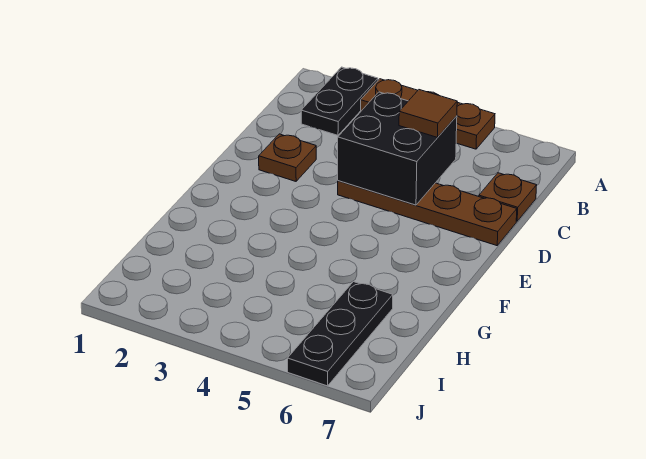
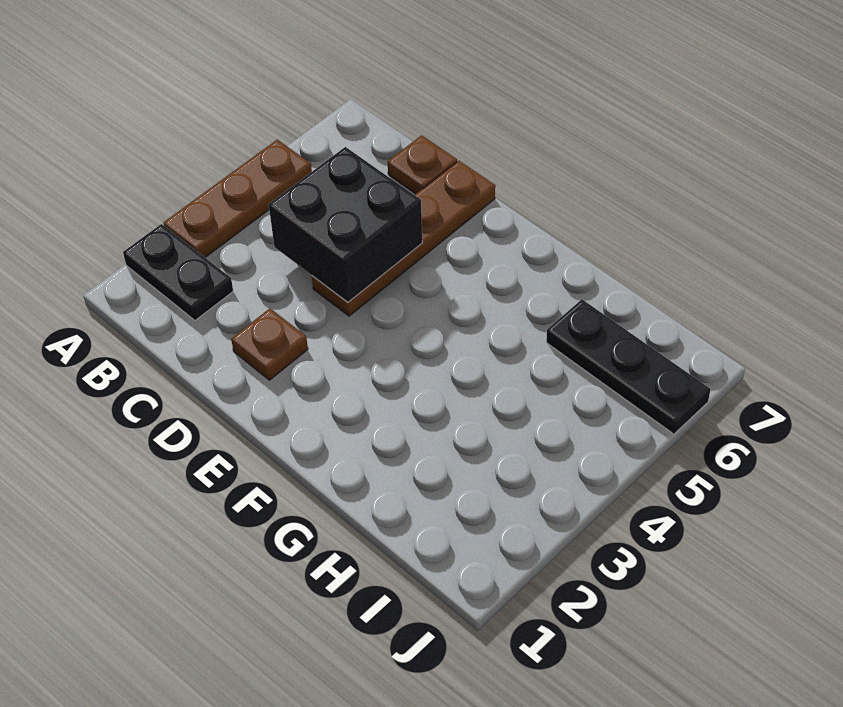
brown tile C5 level 3 -> none

